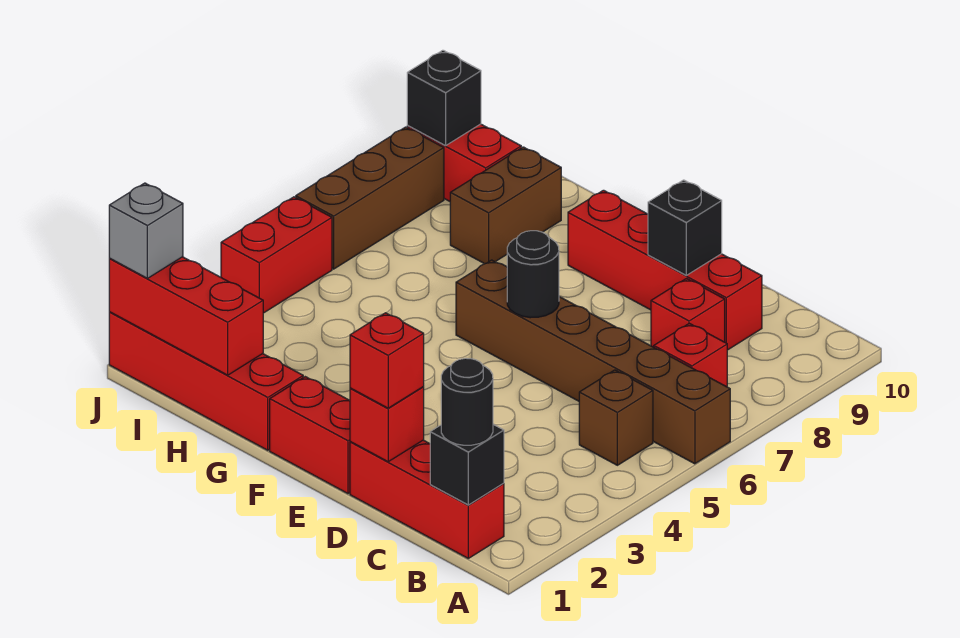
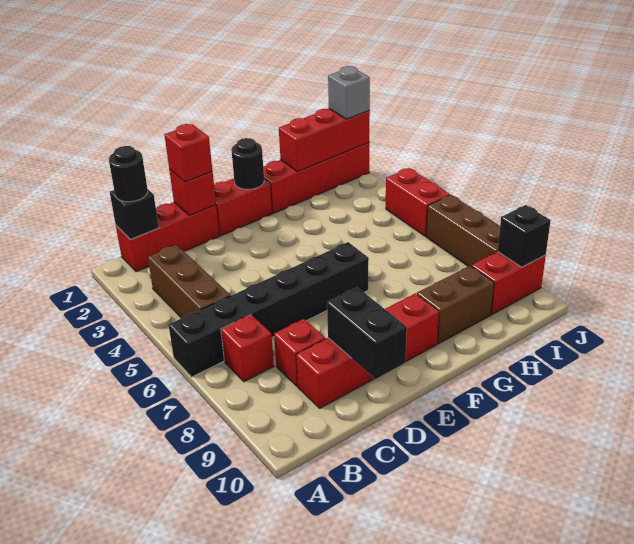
brown brick A6:F6 level 1 -> black brick A6:F6 level 1
brown brick B5 level 1 -> brown brick B3:B5 level 1
black brick D9 level 2 -> black brick D9:D10 level 2
black round brick E6 level 2 -> black round brick F1 level 2
brown brick H8:H9 level 1 -> brown brick G9:H9 level 1

